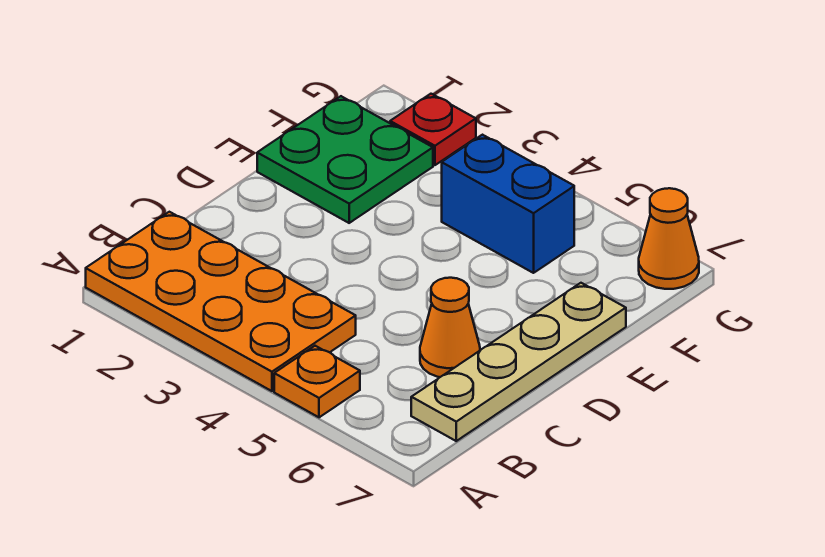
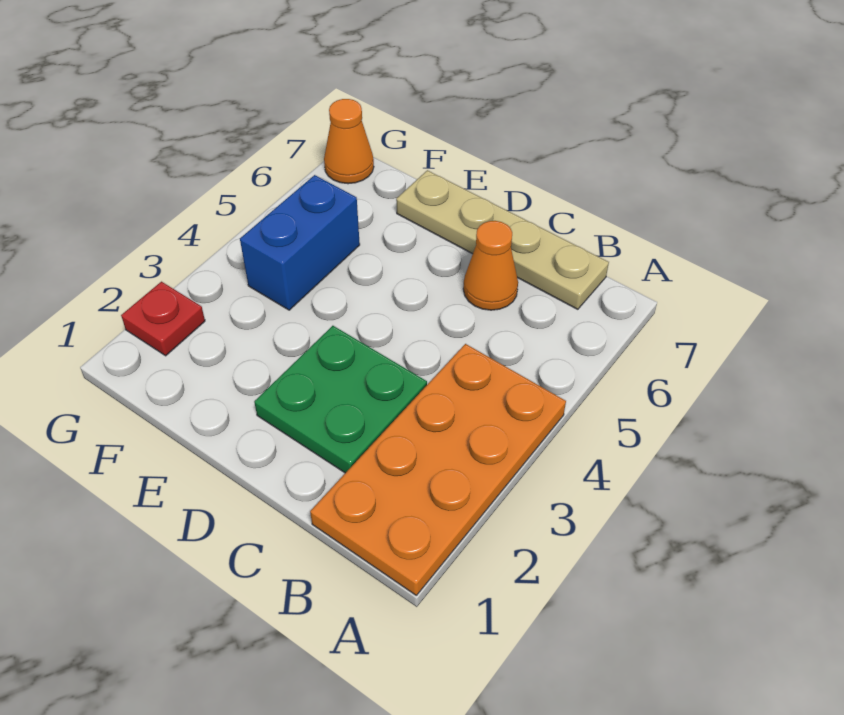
orange plate A5 level 1 -> none
green plate E1:F2 level 1 -> green plate C2:D3 level 1

